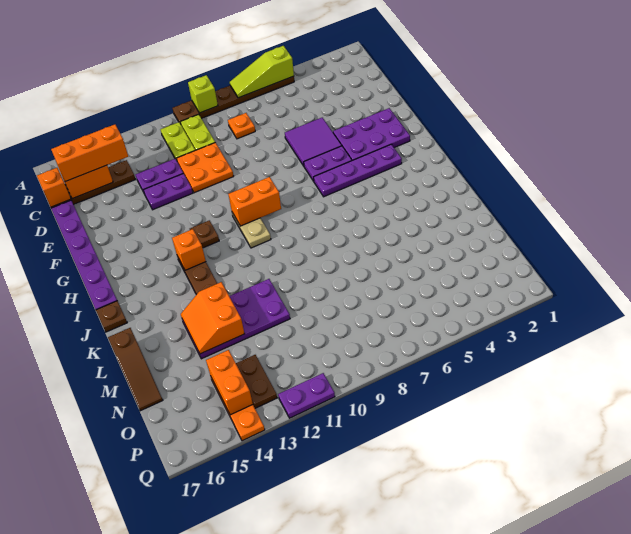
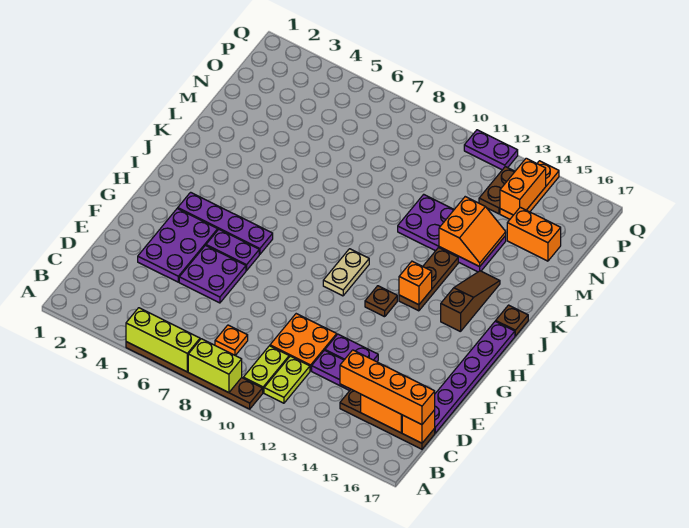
lime slope A5:A7 level 2 top 5 -> lime brick A5:A7 level 2
lime brick A9 level 2 -> lime brick A8:A9 level 2
orange brick C14:C16 level 3 -> orange brick C14:C17 level 3
purple tile E5:F6 level 1 -> purple plate E5:F6 level 1
purple plate F2:G4 level 1 -> purple plate E3:G4 level 1
orange brick H9:H10 level 2 -> orange brick N15:N16 level 1
brown slope L17:N17 level 1 top L -> brown slope I15:K15 level 1 top I

